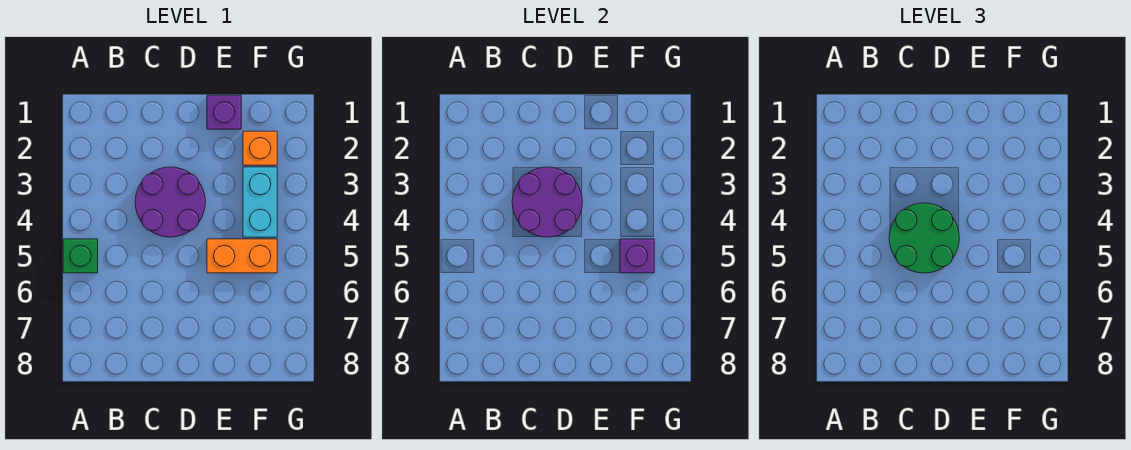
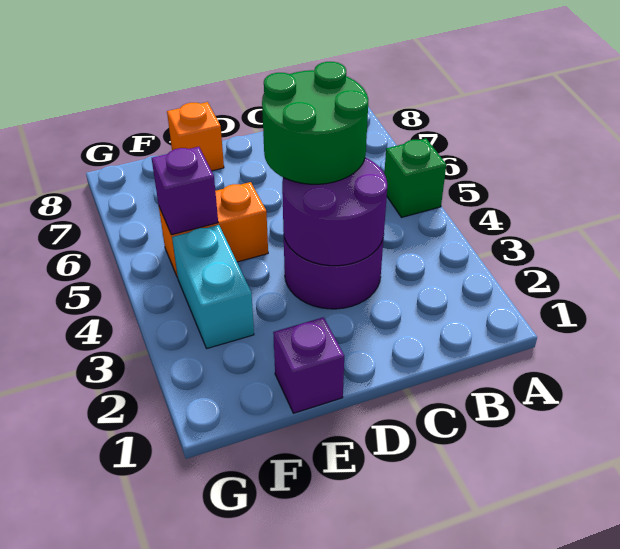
orange brick F2 level 1 -> orange brick E8 level 1

